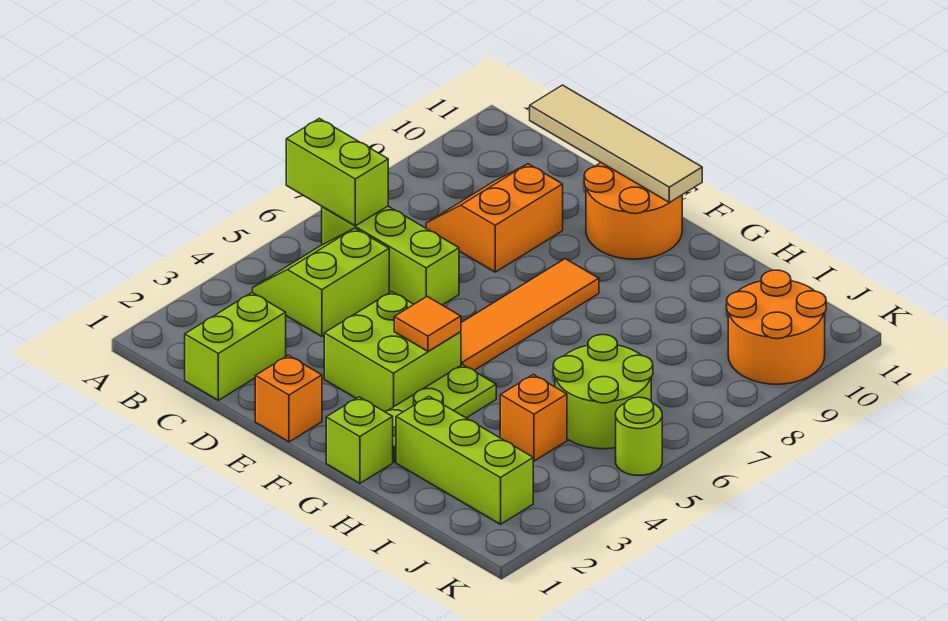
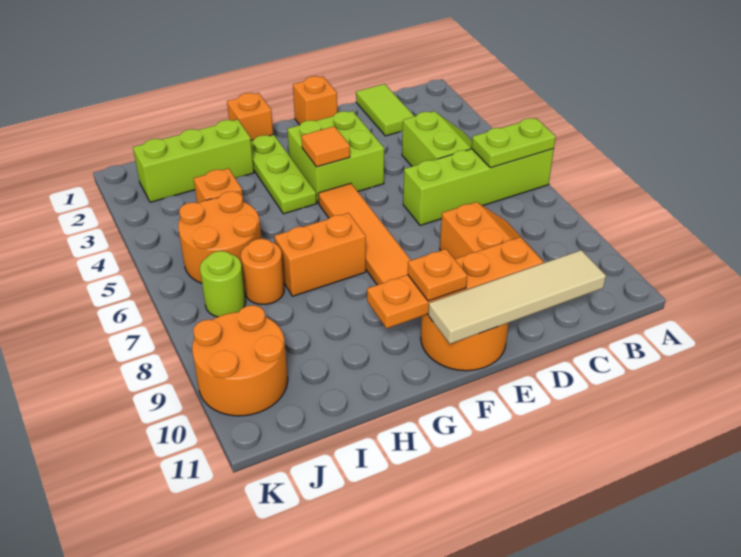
lime brick A6:B6 level 2 -> lime plate A6:B6 level 2
lime brick B6:D6 level 1 -> lime brick A6:D6 level 1
lime brick C1:C2 level 1 -> lime tile C1:C2 level 1
none -> orange plate D10:G10 level 2
none -> orange plate F10 level 3
lime brick G1 level 1 -> orange brick G1 level 1
none -> orange brick G7:H7 level 1
lime round brick I5:J6 level 1 -> orange round brick I5:J6 level 1
none -> orange round brick I7 level 1
lime round brick K5 level 1 -> lime round brick J7 level 1

